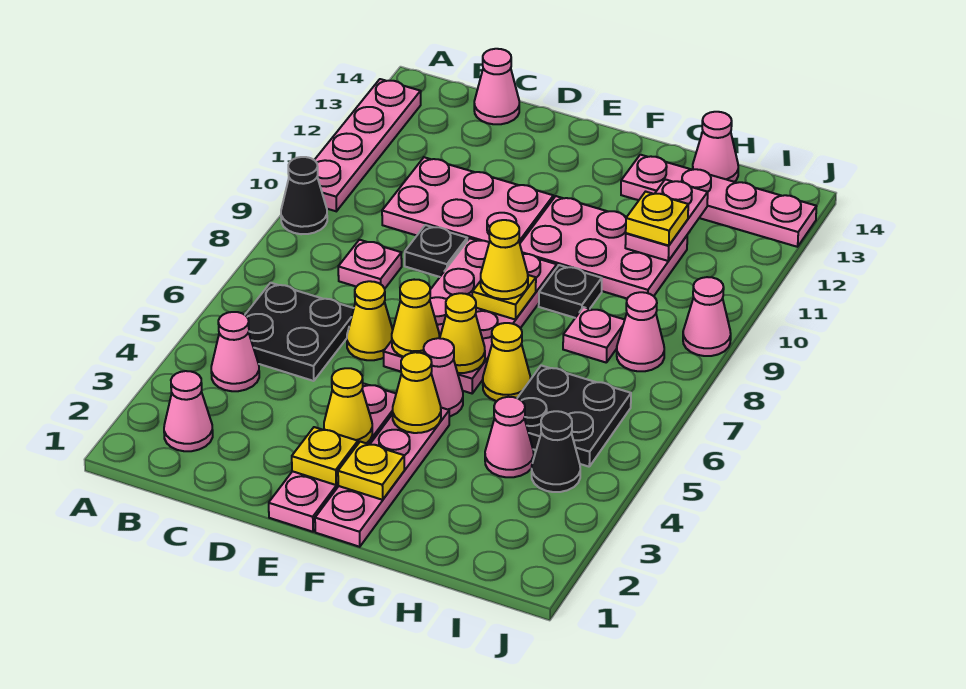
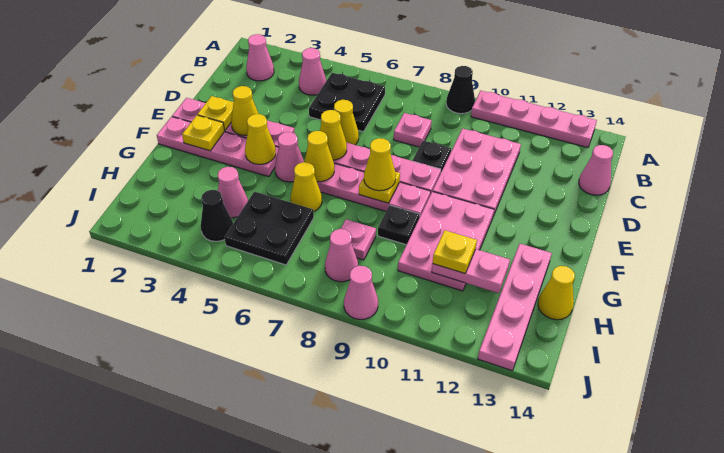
pink cone H14 level 1 -> yellow cone H14 level 1

